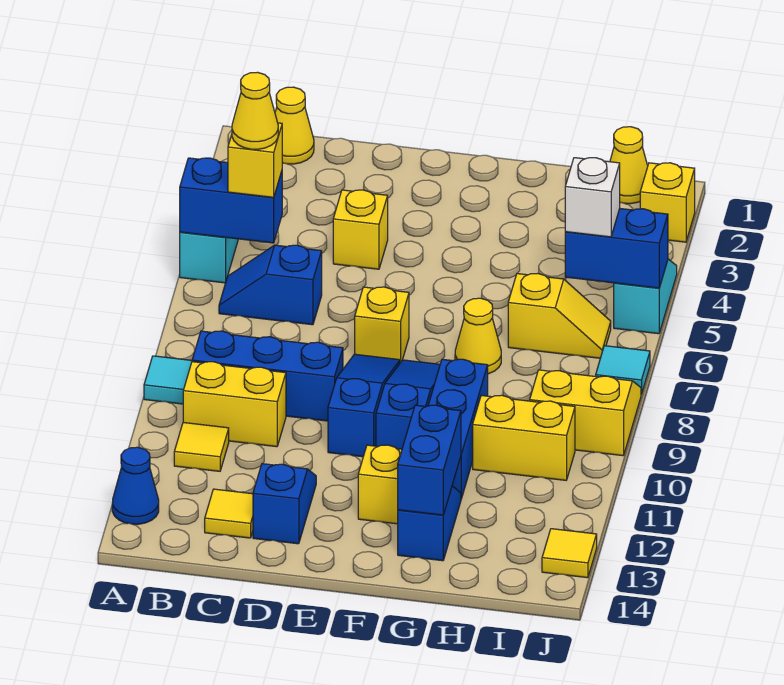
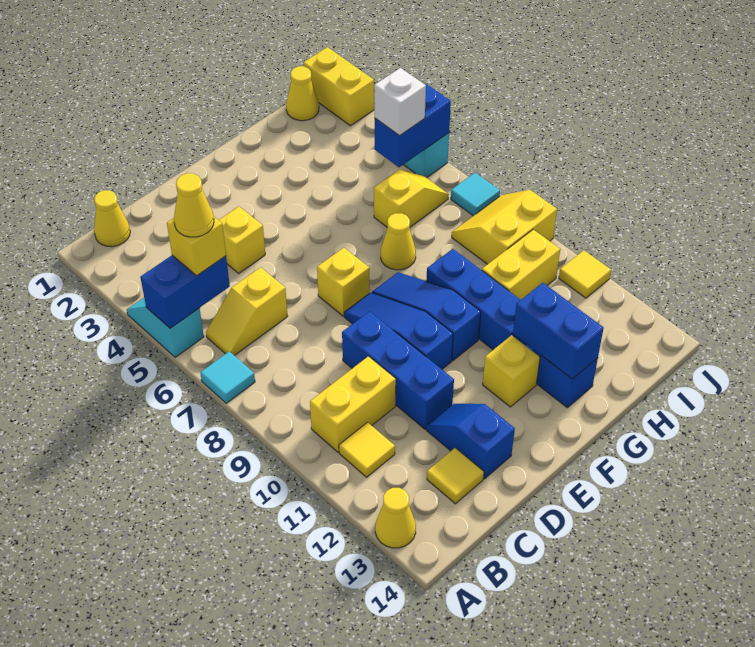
cyan tile A9 level 1 -> cyan tile A7 level 1
blue cone A13 level 1 -> yellow cone A13 level 1
blue slope B6:C6 level 1 top C -> yellow slope B6:C6 level 1 top C
blue brick B9:D9 level 1 -> blue brick D9:D11 level 1
yellow brick J2 level 1 -> yellow brick J1:J2 level 1
yellow tile J13 level 1 -> yellow tile J11 level 1

